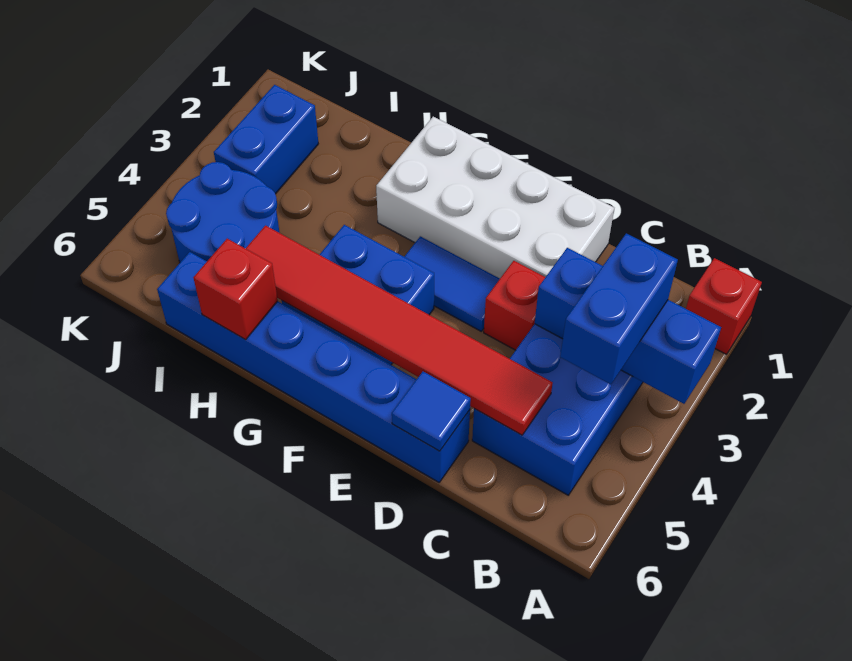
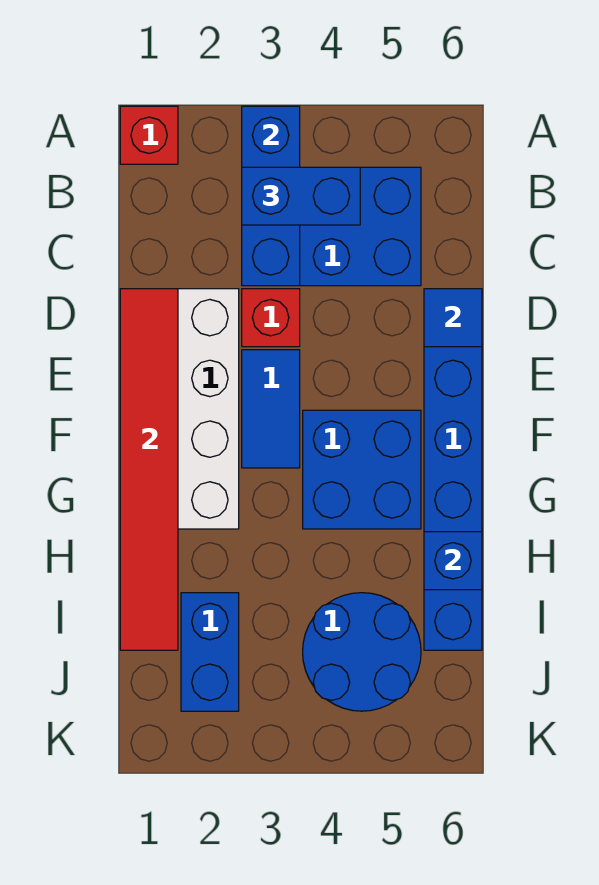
red tile C5:H5 level 2 -> red tile D1:I1 level 2
red brick H6 level 2 -> blue brick H6 level 2
blue brick J2:J3 level 1 -> blue brick I2:J2 level 1

